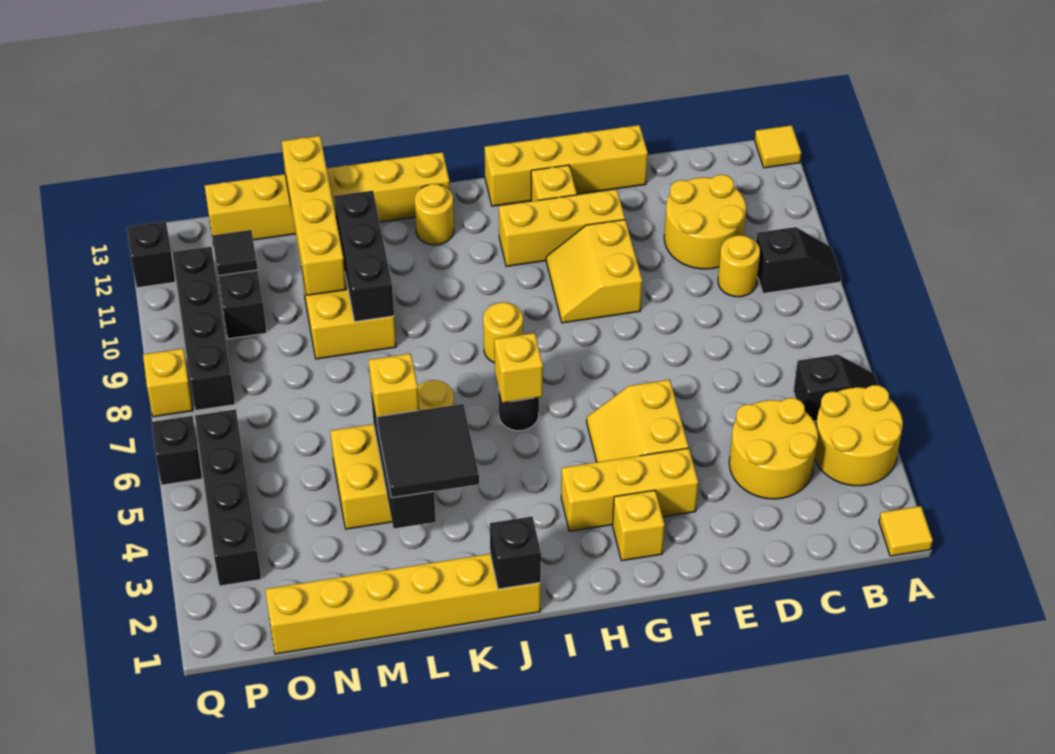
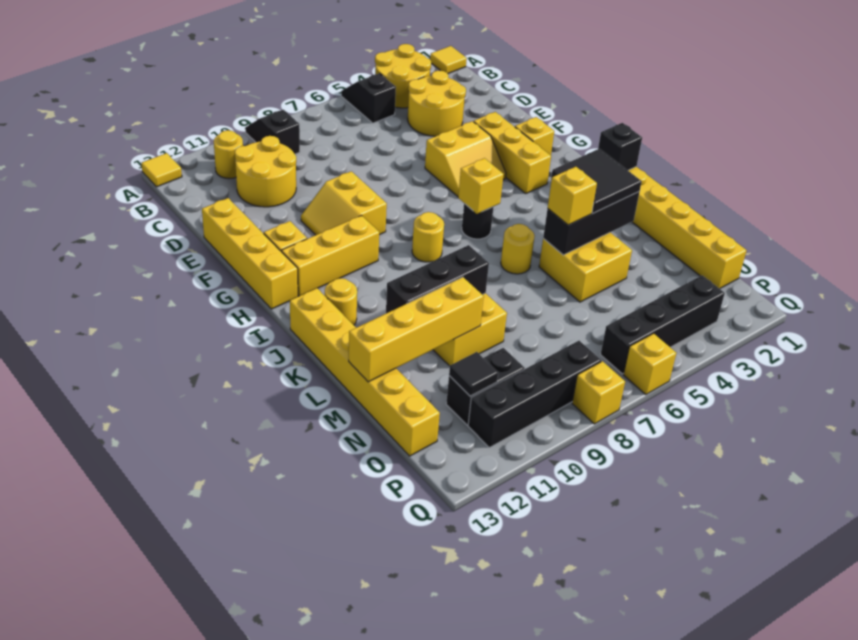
yellow round brick C9 level 1 -> yellow round brick B11 level 1
yellow slope F9:G10 level 1 top F -> yellow slope F9:G10 level 1 top 9
yellow brick F11:H11 level 1 -> yellow brick H10:H12 level 1
black brick Q6 level 1 -> yellow brick Q6 level 1
black brick Q12 level 1 -> none

